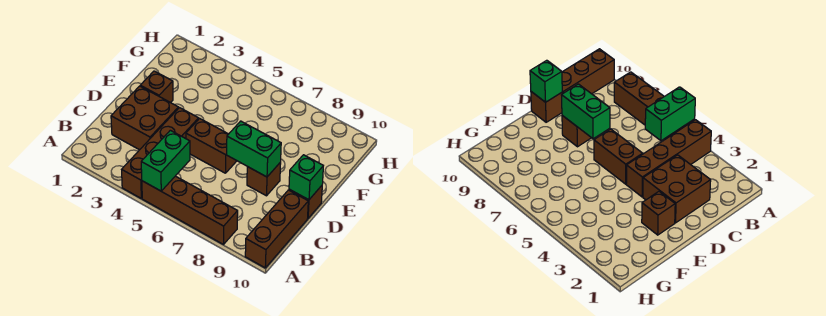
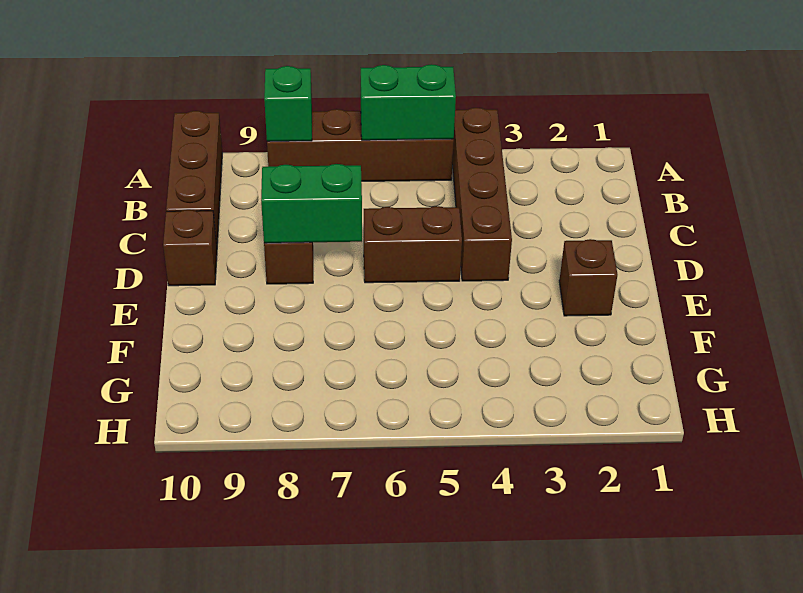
green brick A5:B5 level 2 -> green brick A5:A6 level 2
brown brick C2:D3 level 1 -> none
green brick D10 level 2 -> green brick A8 level 2

